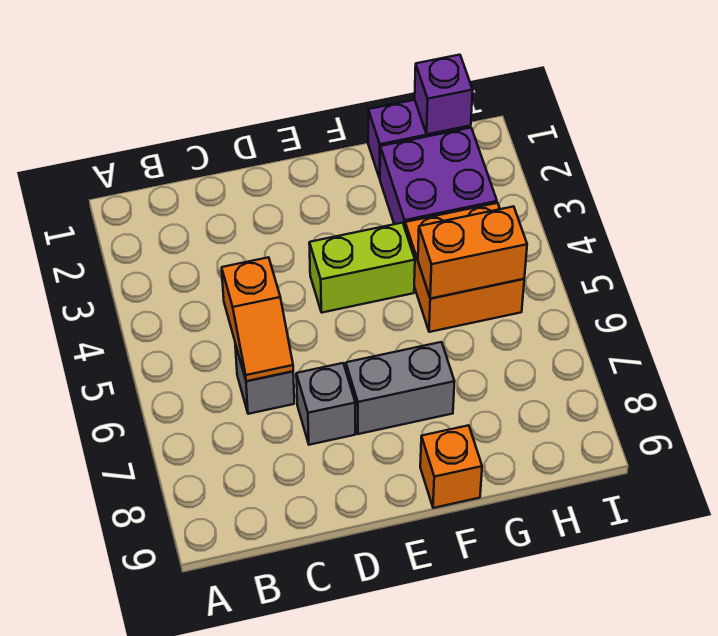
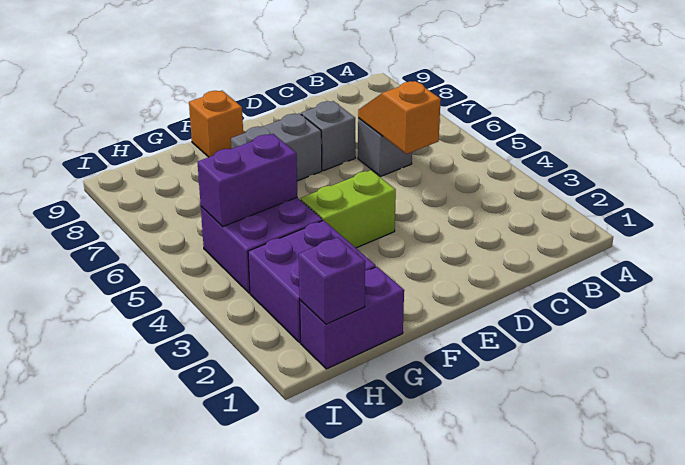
orange brick G4:H5 level 1 -> purple brick G4:H5 level 1
orange brick G5:H5 level 2 -> purple brick G5:H5 level 2

